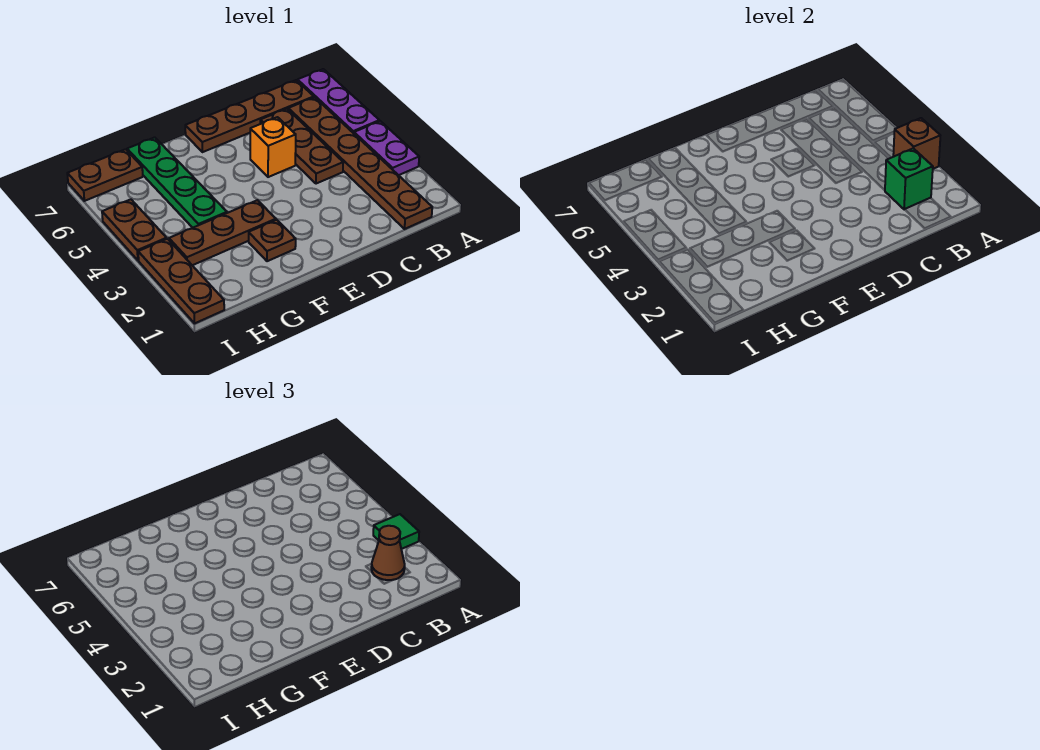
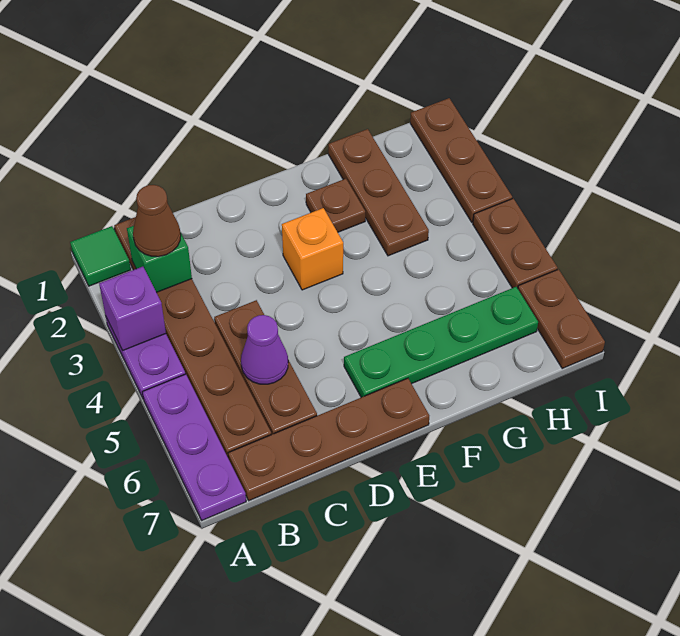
brown brick A3 level 2 -> purple brick A3 level 2
green tile A3 level 3 -> green tile A1 level 1
none -> purple cone C5 level 2
orange brick D5 level 1 -> orange brick E3 level 1
brown plate F3:H3 level 1 -> brown plate G1:G3 level 1
green plate G4:G7 level 1 -> green plate E6:H6 level 1
brown plate H7:I7 level 1 -> brown plate I6:I7 level 1

